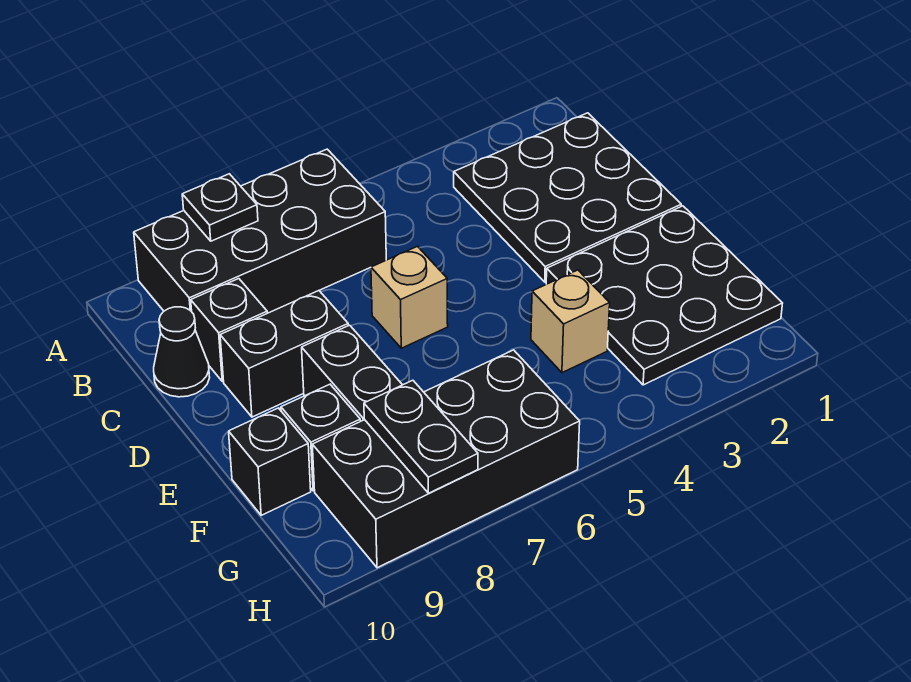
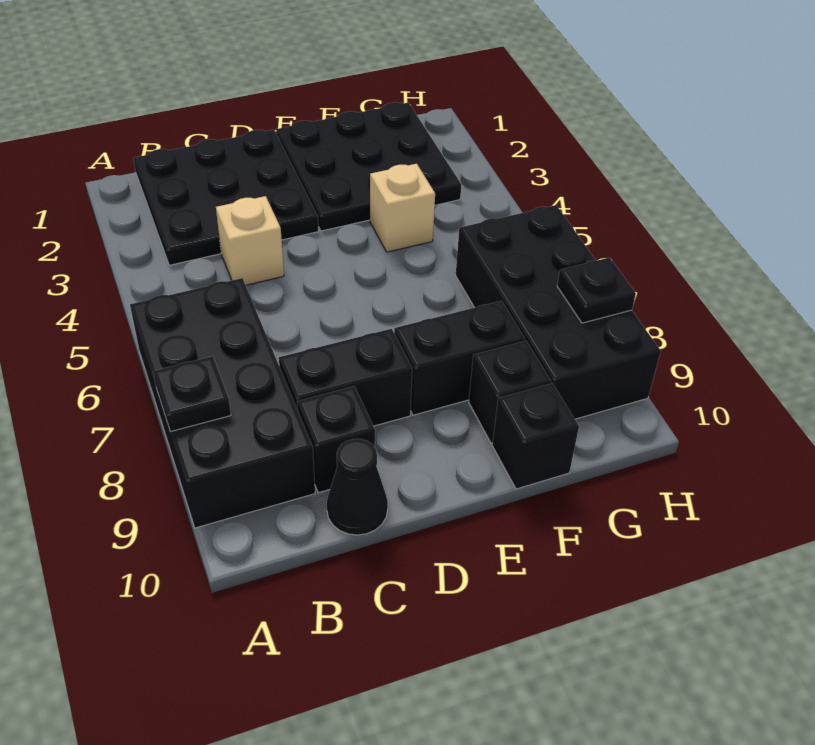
tan brick D6 level 1 -> tan brick C4 level 1
black brick D8:D9 level 1 -> black brick C8:D8 level 1
black plate G8:H8 level 2 -> black plate H8 level 2

